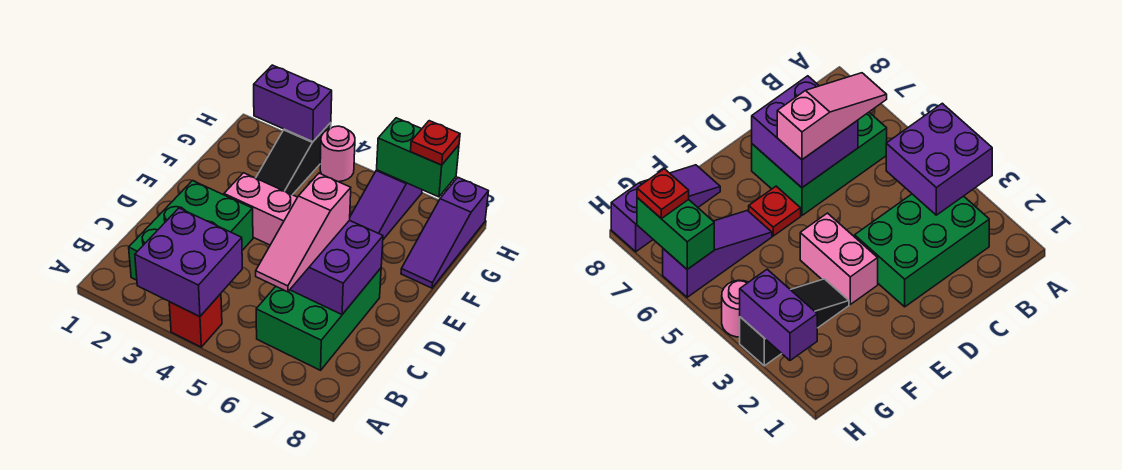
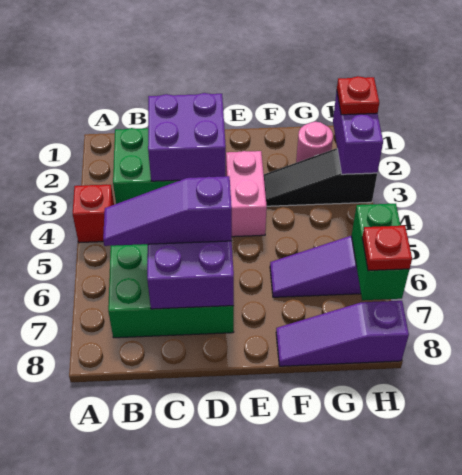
purple brick A3:B4 level 2 -> purple brick C2:D3 level 2
pink slope B6:D6 level 3 top D -> purple slope B6:D6 level 3 top D
red plate E6 level 1 -> red plate H2 level 3
pink round brick H4 level 1 -> pink round brick G2 level 1

